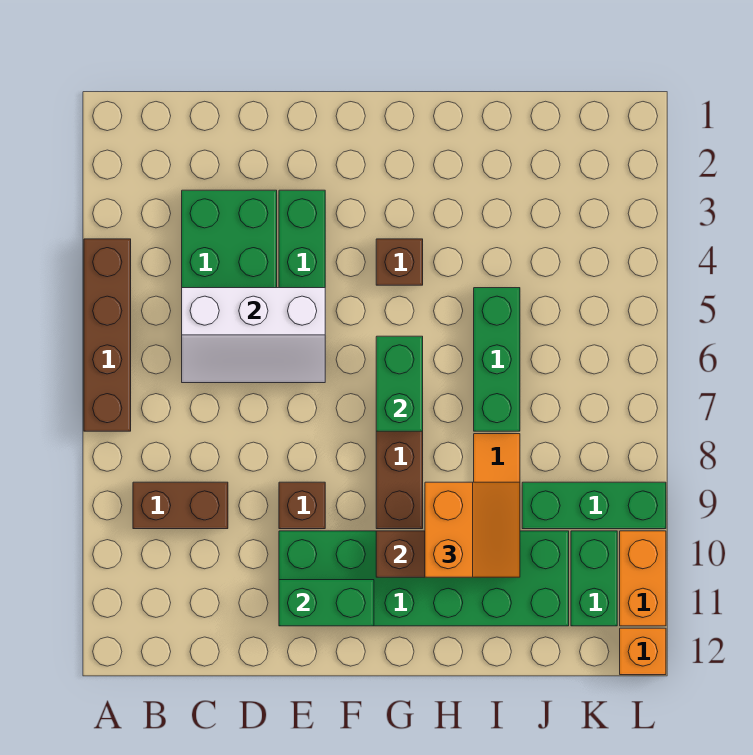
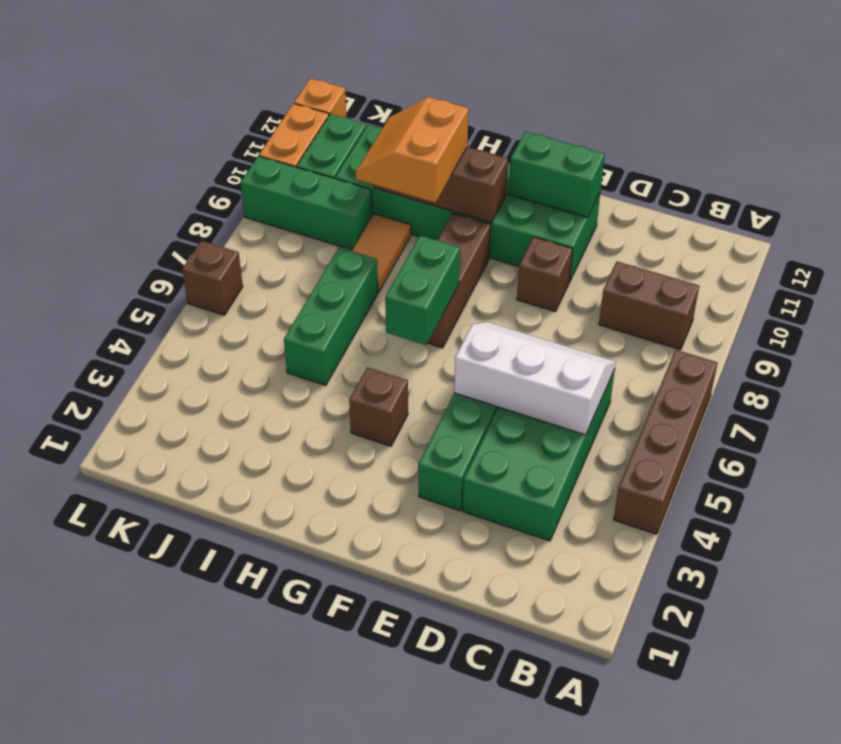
none -> brown brick L6 level 1

